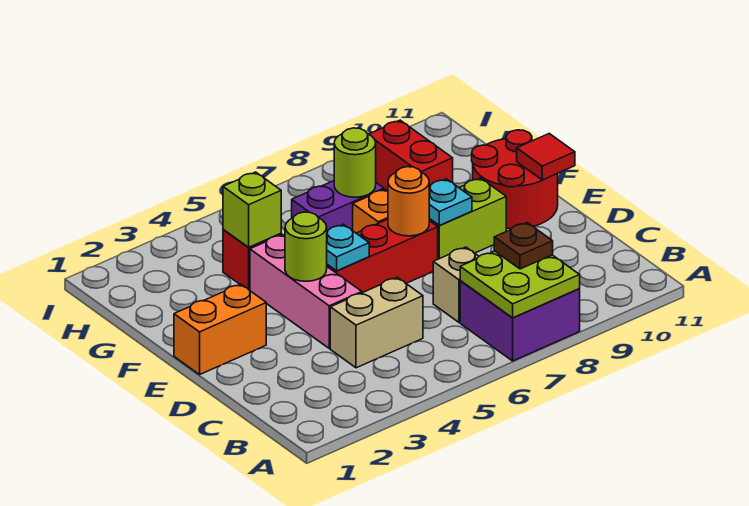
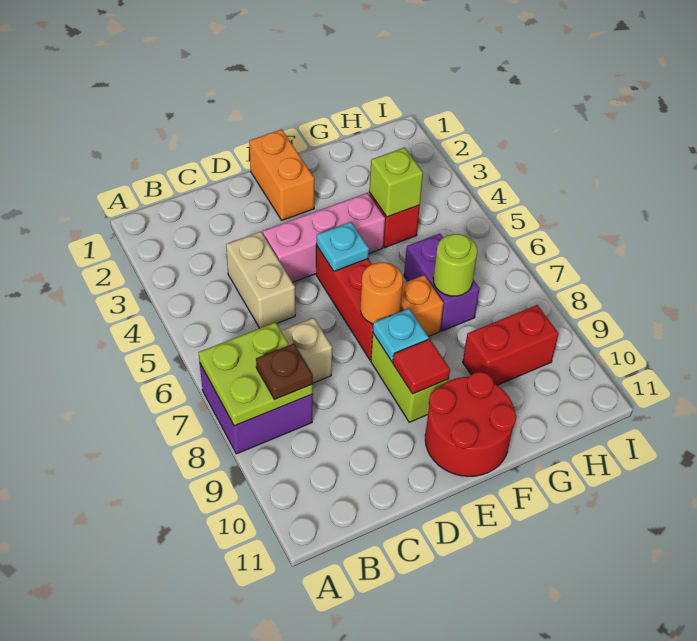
lime round brick E4 level 2 -> none
red tile E11 level 2 -> red tile E9 level 2

